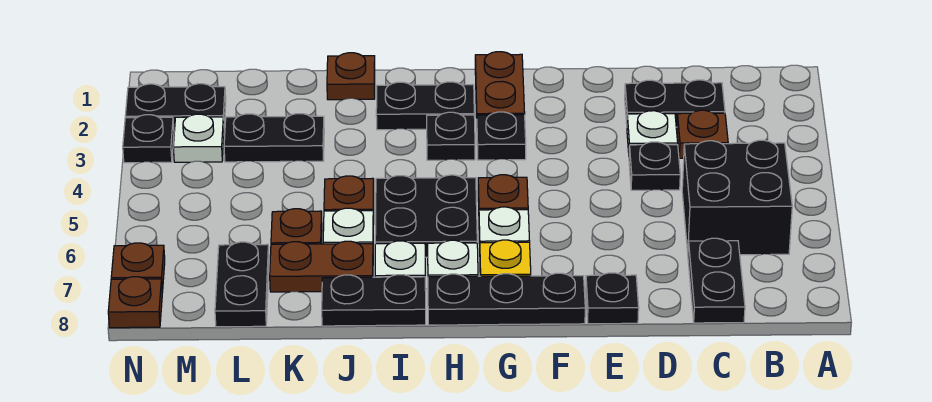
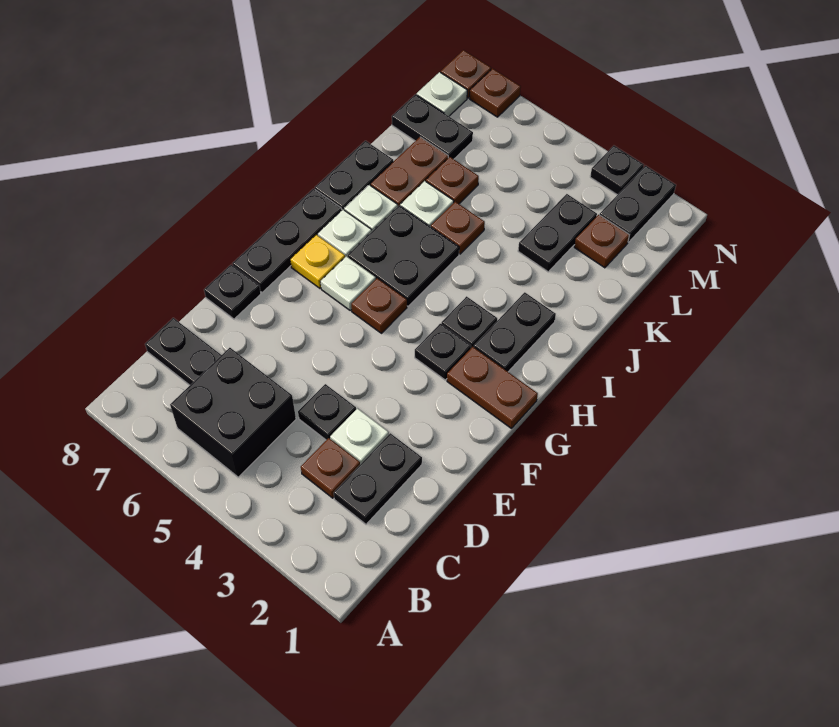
brown plate J1 level 1 -> brown plate L2 level 1
white plate M3 level 1 -> white plate M8 level 1

